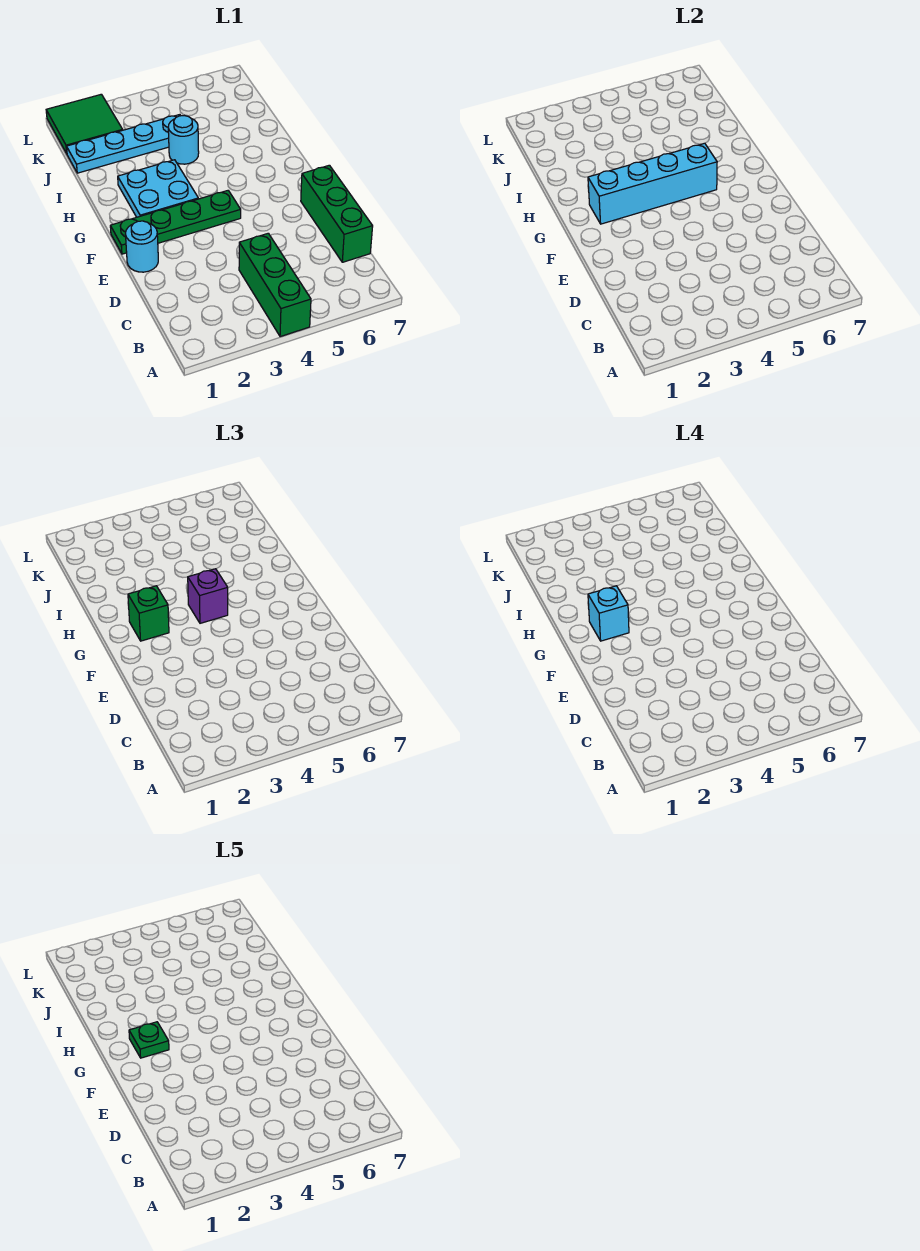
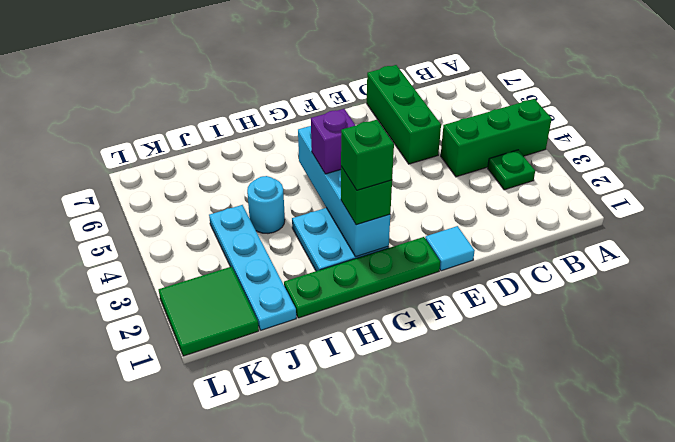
green brick C7:E7 level 1 -> green brick D5:D7 level 1
cyan round brick E1 level 1 -> cyan tile E1 level 1
green plate F1:F4 level 1 -> green plate F1:I1 level 1
cyan brick G2 level 4 -> green brick G2 level 4
green plate G2 level 5 -> green plate B3 level 1

